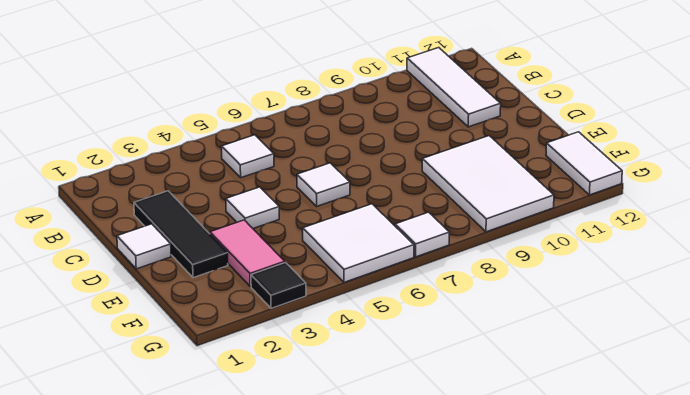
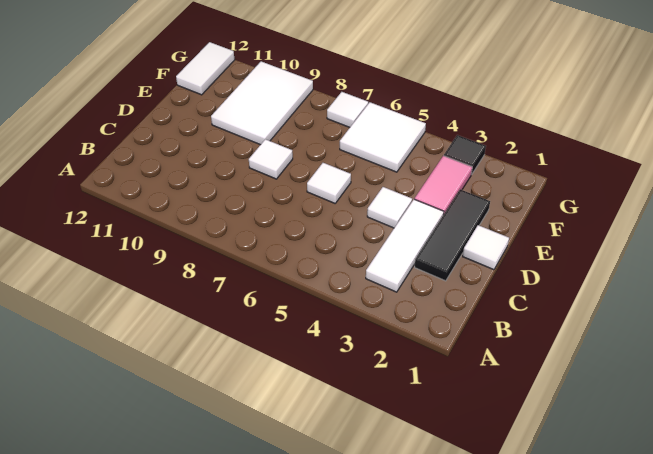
white tile A11:C11 level 1 -> white tile B3:D3 level 1
white tile B5 level 1 -> white tile D8 level 1

